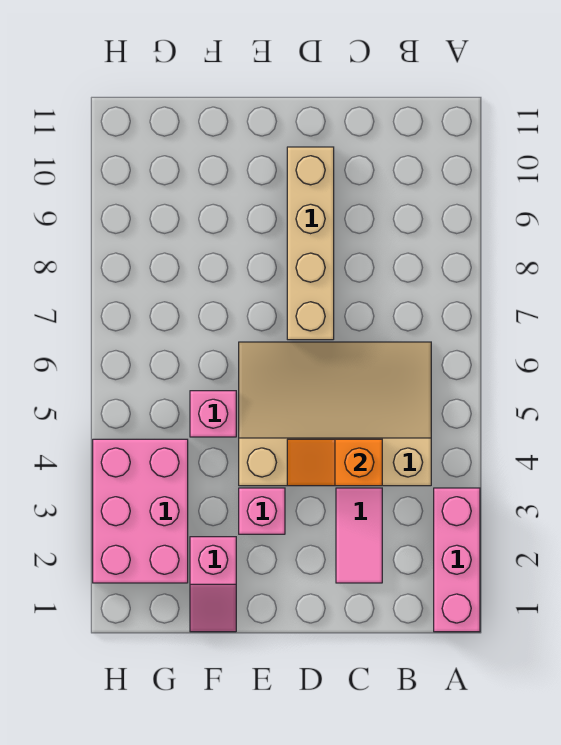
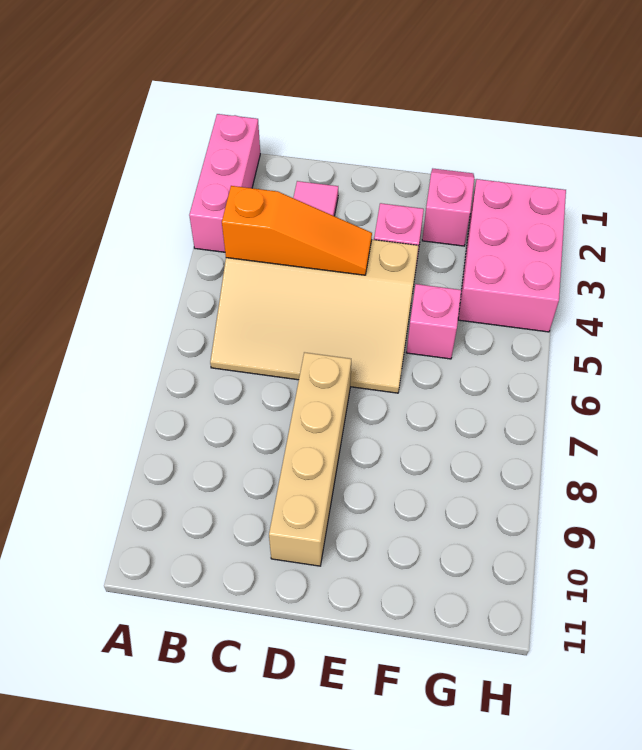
orange slope C4:D4 level 2 top C -> orange slope B4:D4 level 2 top B

